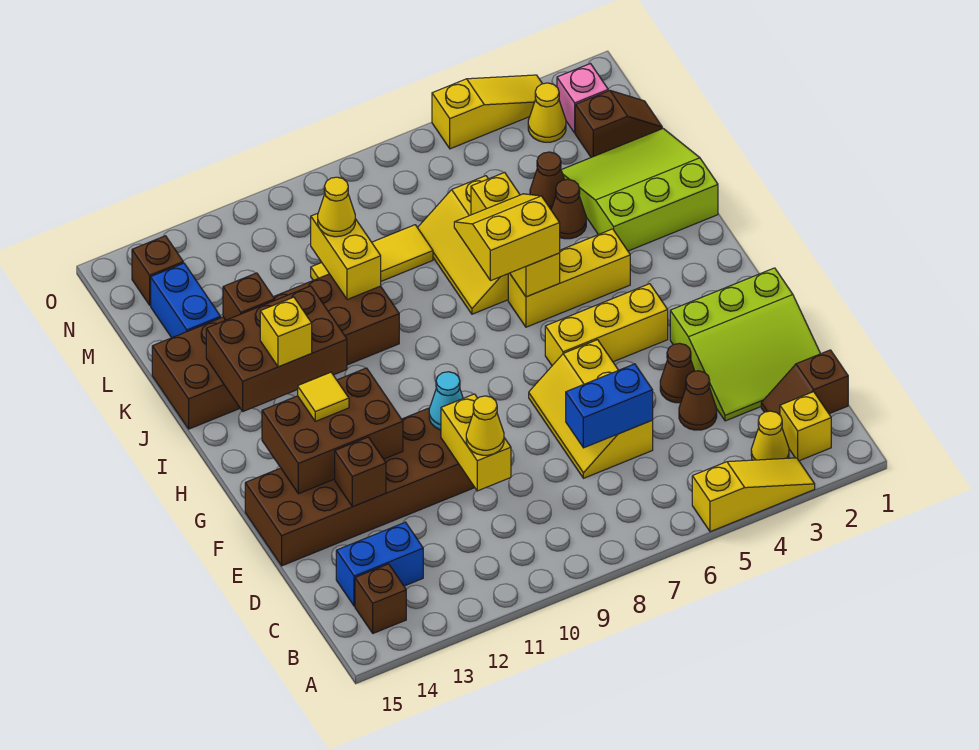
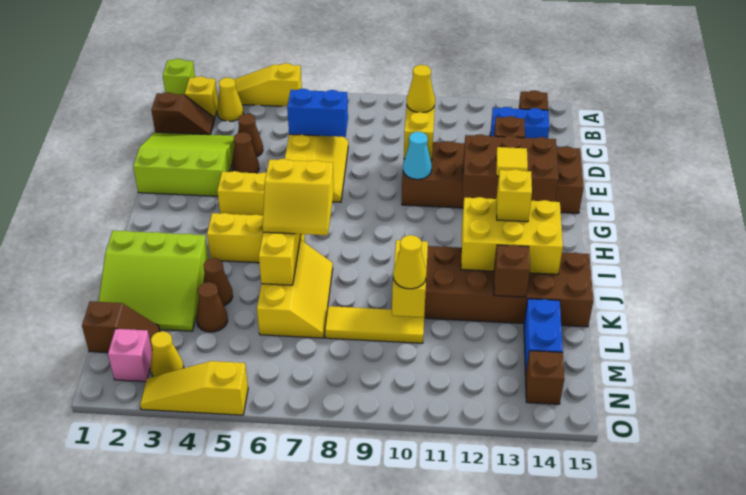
none -> lime brick A1 level 1
brown brick I12:J14 level 2 -> yellow brick I12:J14 level 2
brown slope M1:M2 level 1 top 2 -> brown slope M1:M2 level 1 top 1

